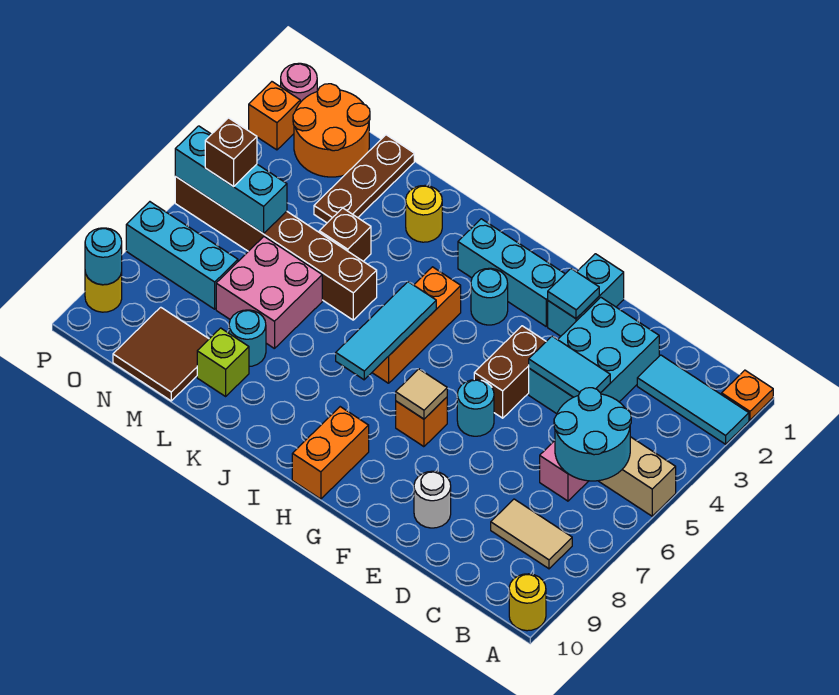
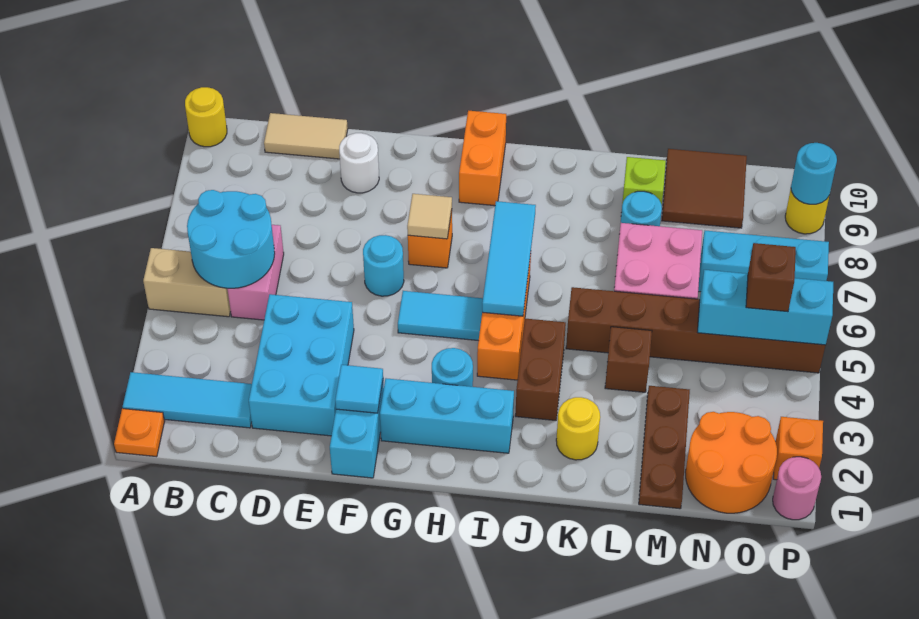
tan tile B8:C8 level 1 -> tan tile C10:D10 level 1
cyan tile D4:E4 level 2 -> cyan tile G5:H5 level 1
brown brick F4:F5 level 1 -> brown brick J3:J4 level 1

